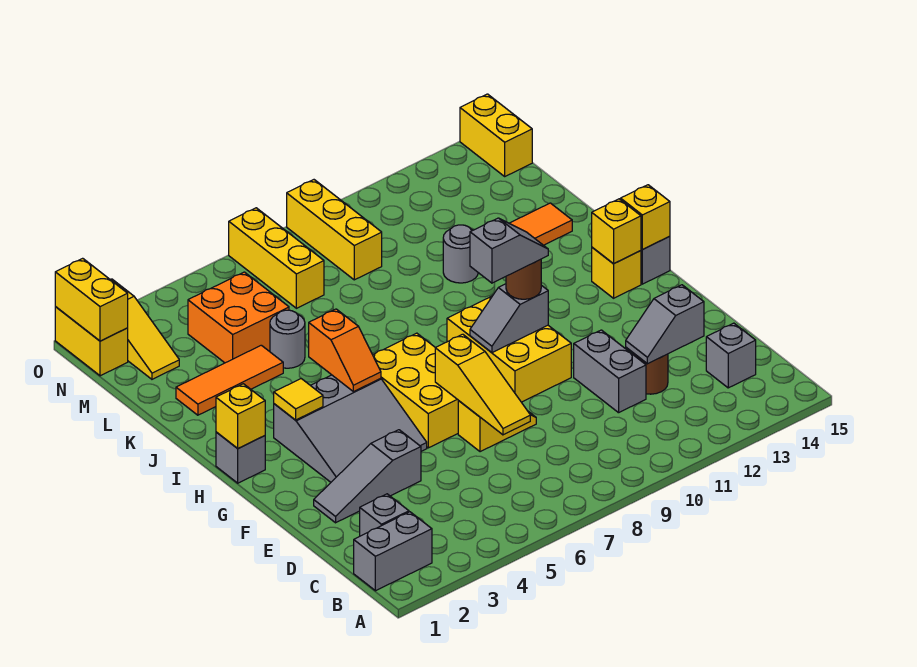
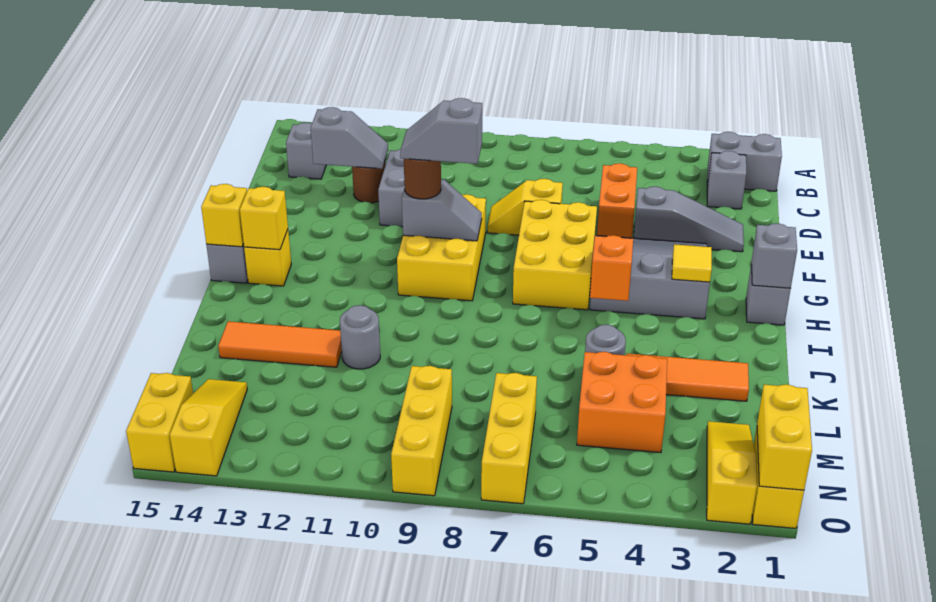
none -> orange brick D5:E5 level 1
yellow slope D7:F7 level 2 top F -> yellow slope M14:O14 level 1 top O
yellow brick H1 level 2 -> grey brick H1 level 2

